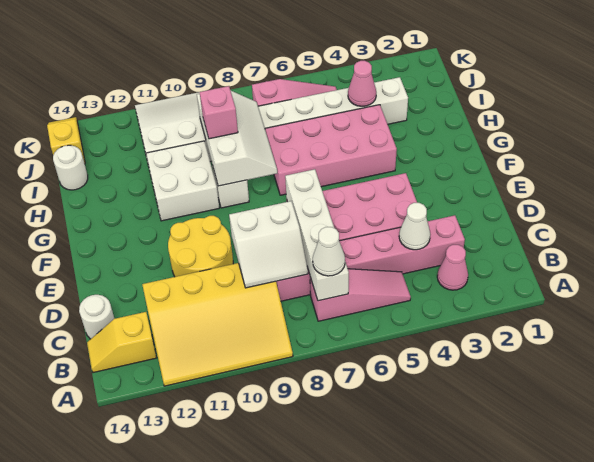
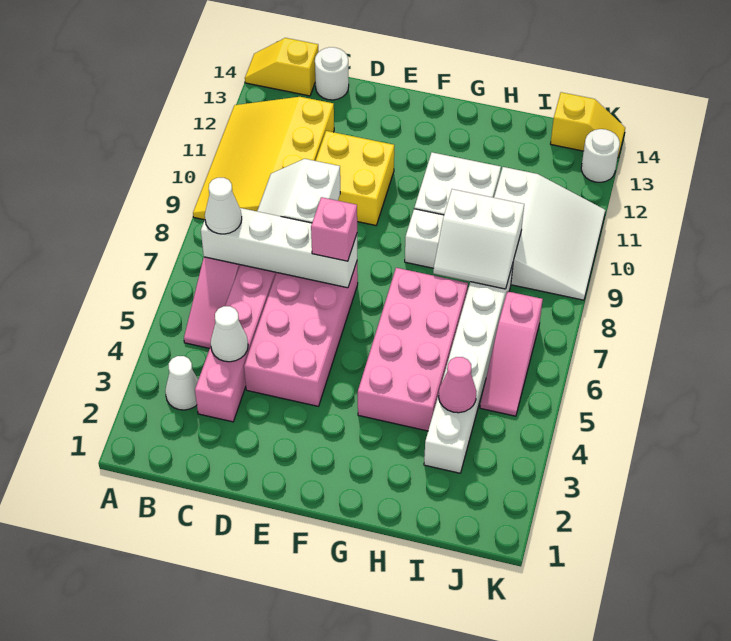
pink cone B3 level 1 -> white cone B3 level 1
yellow slope B13:B14 level 1 top 13 -> yellow slope A14:B14 level 1 top B
yellow round brick D10:E11 level 1 -> yellow brick D10:E11 level 1
white slope G8:I9 level 2 top 9 -> white slope H8:I9 level 2 top 9
pink brick H9 level 3 -> pink brick E7 level 3
white round brick I14 level 1 -> white round brick K13 level 1

